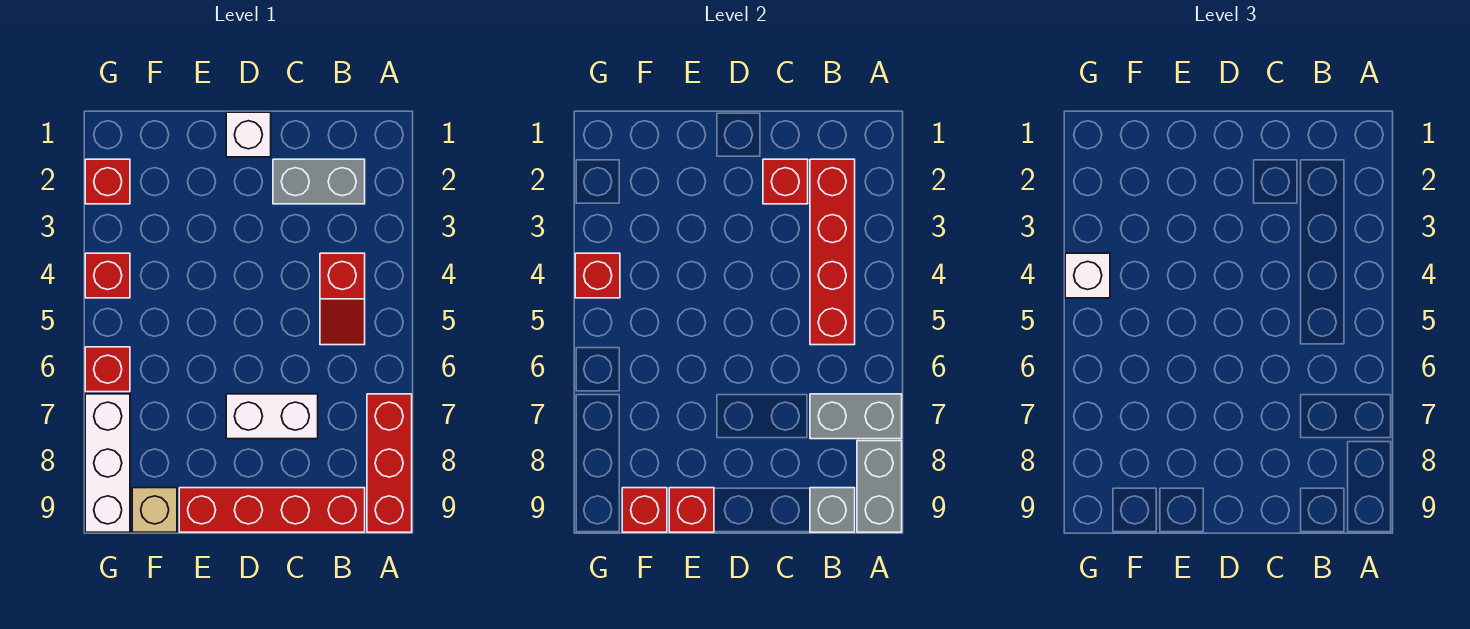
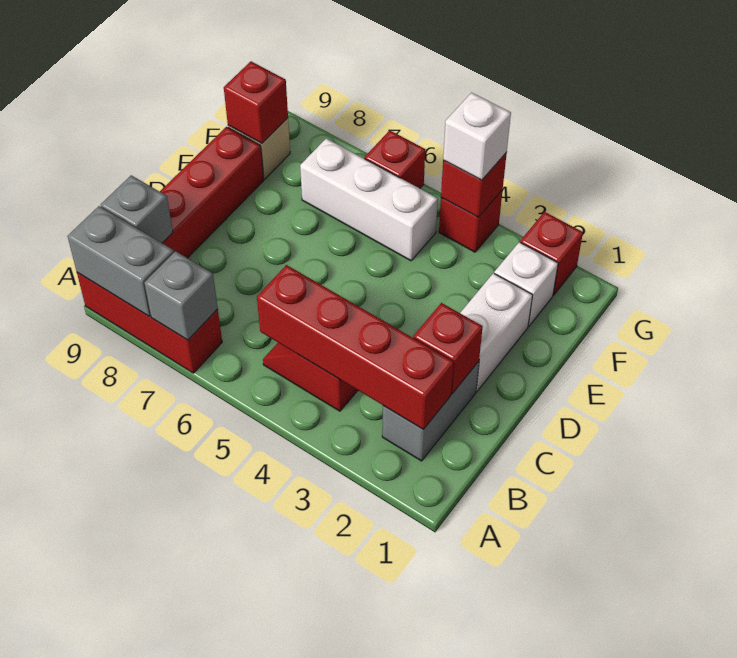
grey brick A7:B7 level 2 -> grey brick A7 level 2
white brick C7:D7 level 1 -> white brick D2:E2 level 1
white brick D1 level 1 -> white brick F2 level 1
red brick E9 level 2 -> none
white brick G7:G9 level 1 -> white brick F5:F7 level 1

